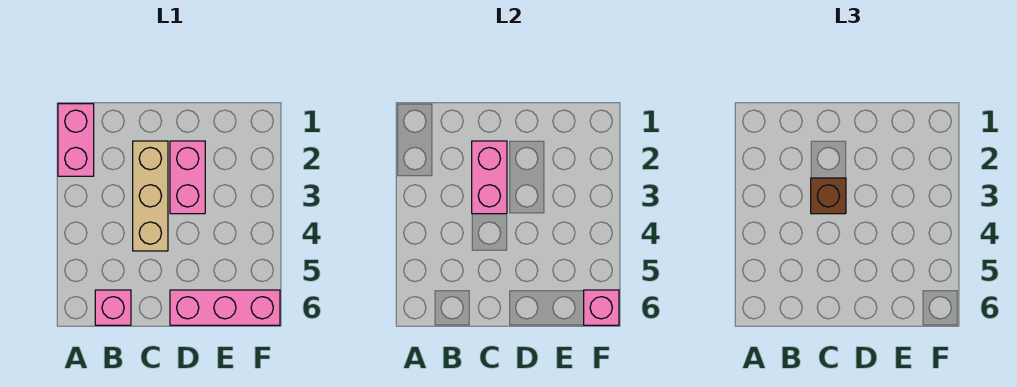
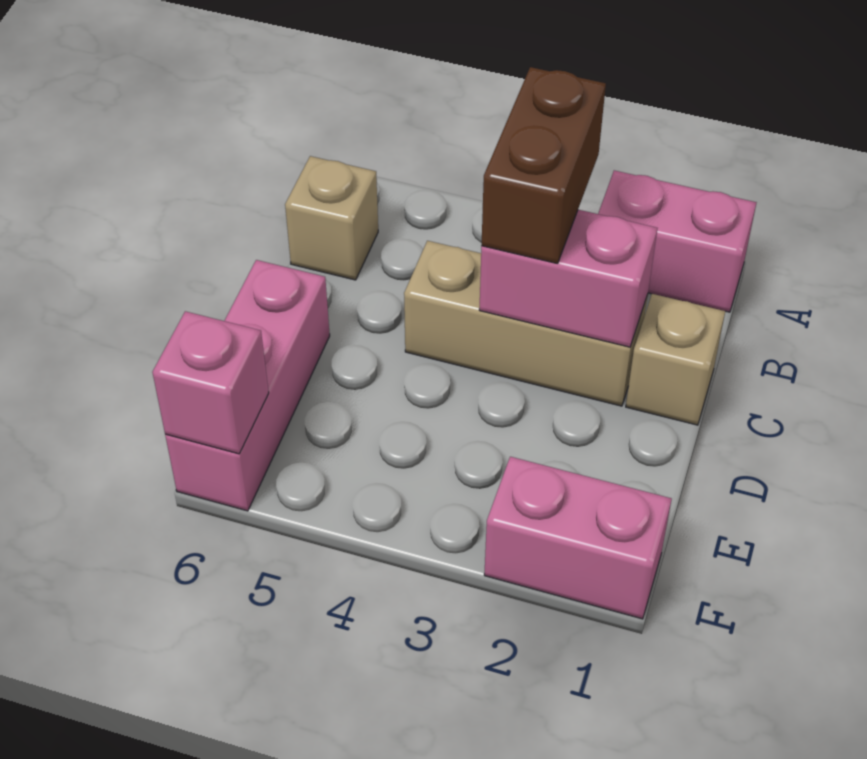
pink brick B6 level 1 -> tan brick B6 level 1
none -> tan brick C1 level 1
brown brick C3 level 3 -> brown brick B3:C3 level 3
pink brick D2:D3 level 1 -> pink brick F1:F2 level 1

